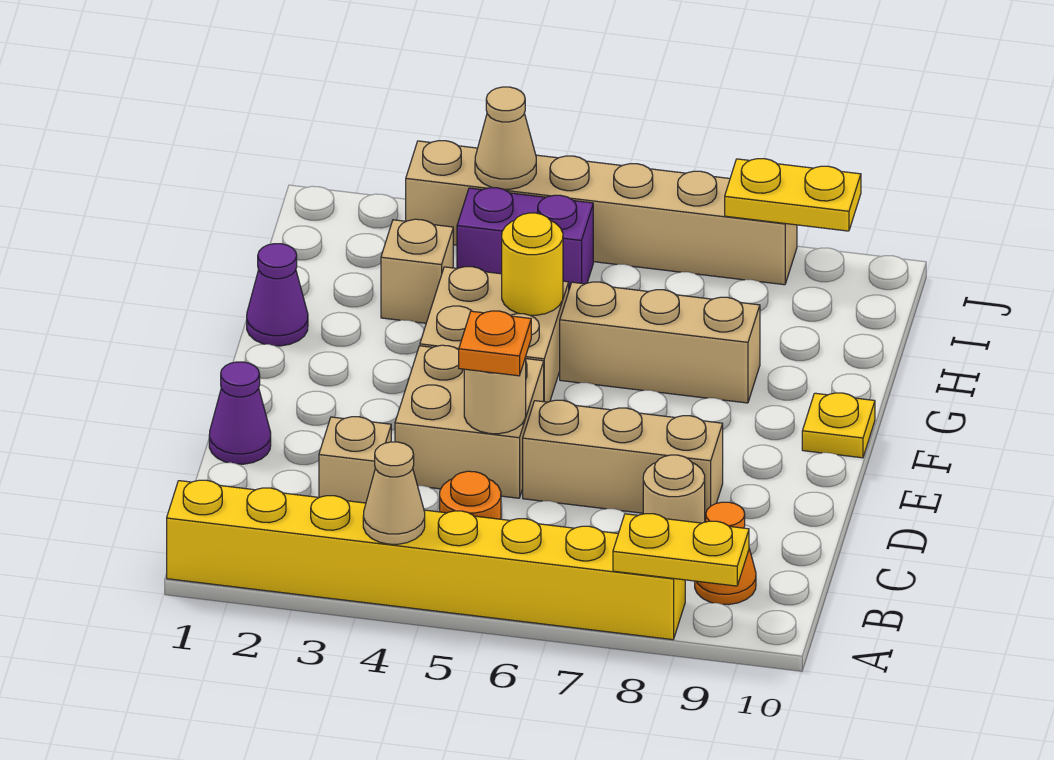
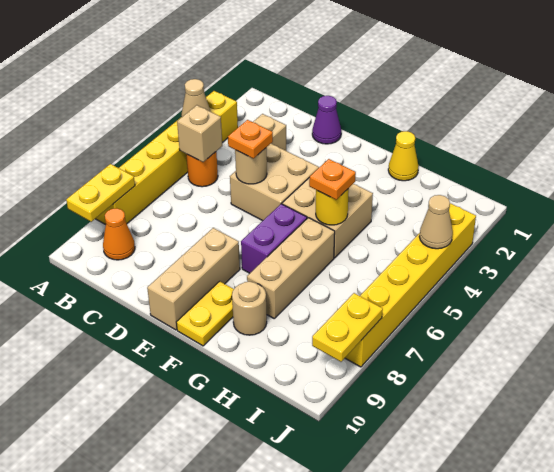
yellow brick A1:A8 level 1 -> yellow brick A3:A8 level 1
tan round brick C8 level 1 -> tan round brick G9 level 1
tan brick D6:D8 level 1 -> tan brick E8:E10 level 1
yellow plate F10 level 1 -> yellow plate F9:F10 level 1
purple cone G1 level 1 -> yellow cone G1 level 1
none -> orange plate G5 level 3
tan brick H3 level 1 -> tan brick B5 level 2
purple brick I4:I5 level 1 -> purple brick F6:F7 level 1
tan brick J3:J8 level 1 -> yellow brick J3:J8 level 1

